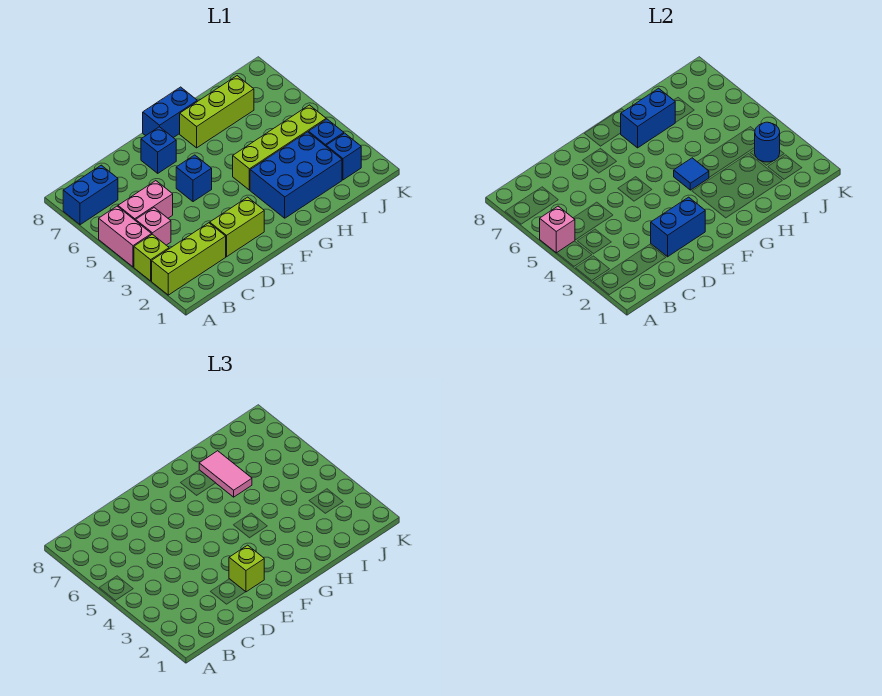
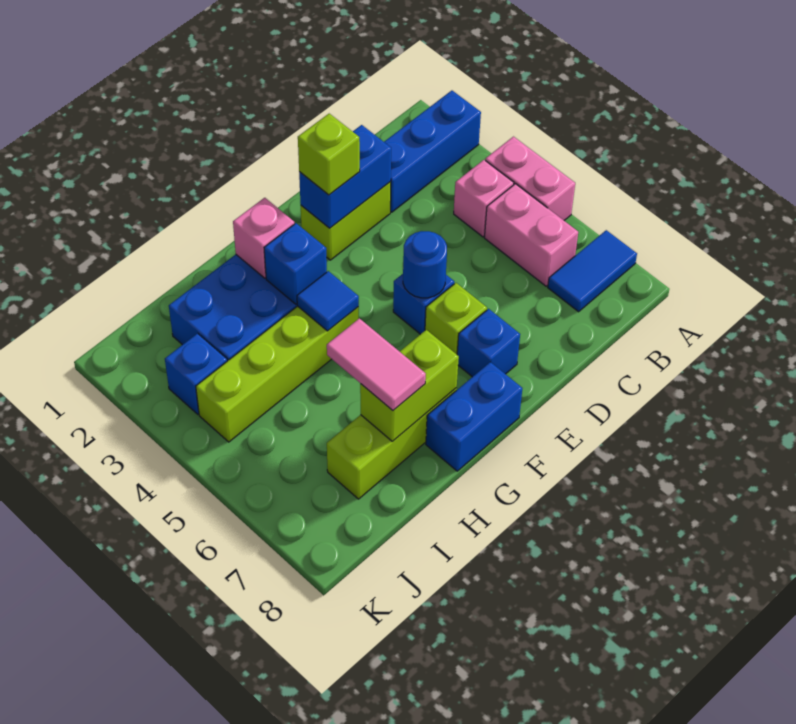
lime brick A2:C2 level 1 -> blue brick A2:C2 level 1
lime brick A3 level 1 -> lime brick E6 level 1
pink brick A5 level 2 -> pink brick G2 level 2
blue brick A7:B7 level 1 -> blue tile A7:B7 level 1
pink brick B5:C5 level 1 -> pink brick B5:B6 level 1
blue brick G7:H7 level 2 -> lime brick G7:H7 level 2
blue brick J2 level 1 -> blue brick G3 level 2
blue round brick J3 level 2 -> blue round brick E5 level 2

